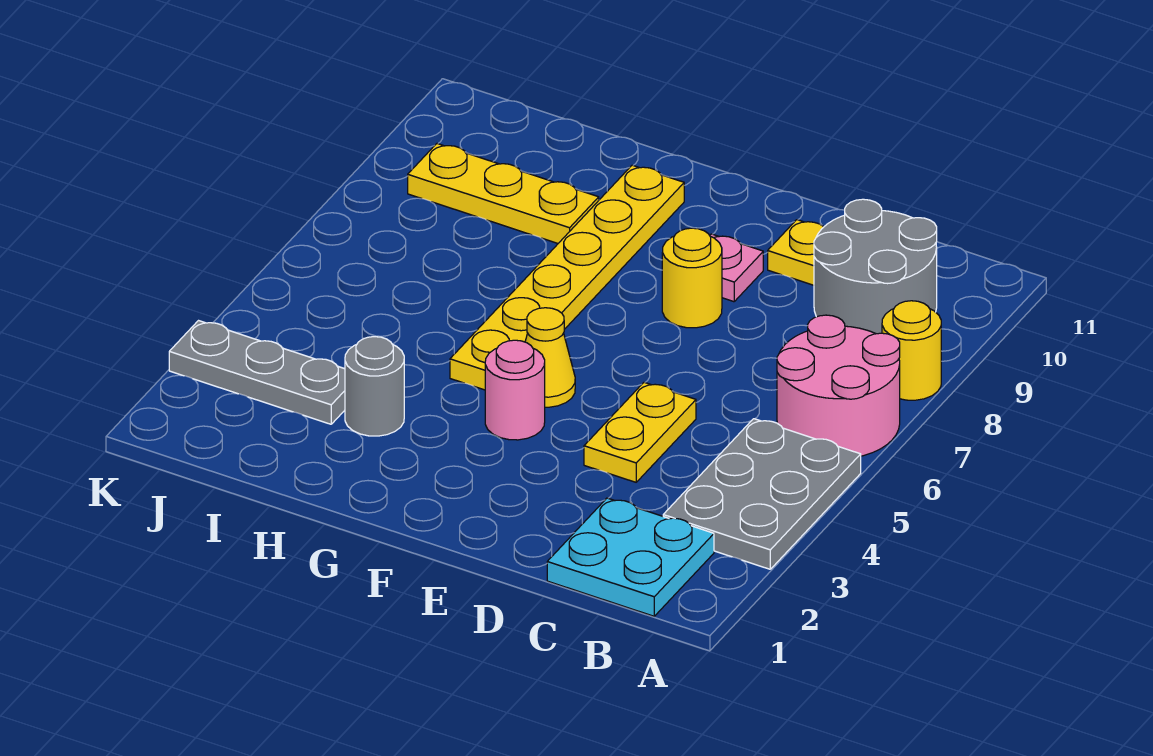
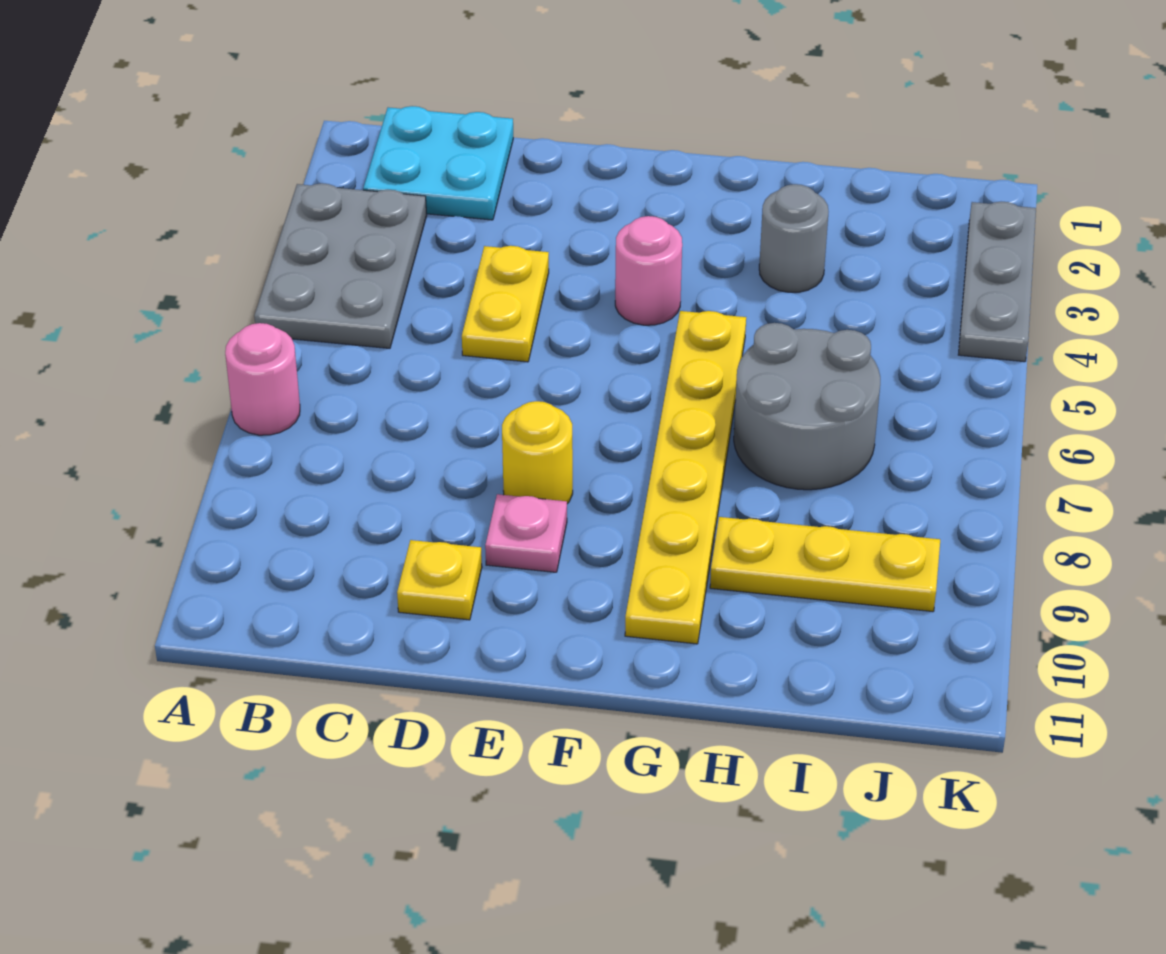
pink round brick A6:B7 level 1 -> pink round brick A7 level 1
yellow round brick A8 level 1 -> none
grey round brick B9:C10 level 1 -> grey round brick H6:I7 level 1
yellow cone F5 level 1 -> none
grey plate I3:K3 level 1 -> grey plate K2:K4 level 1

